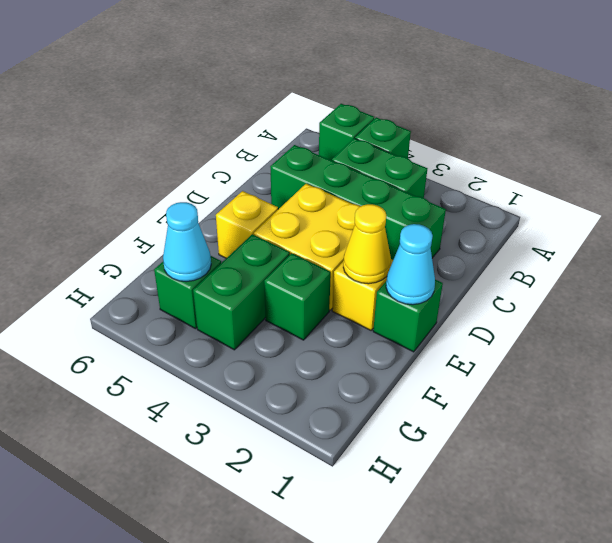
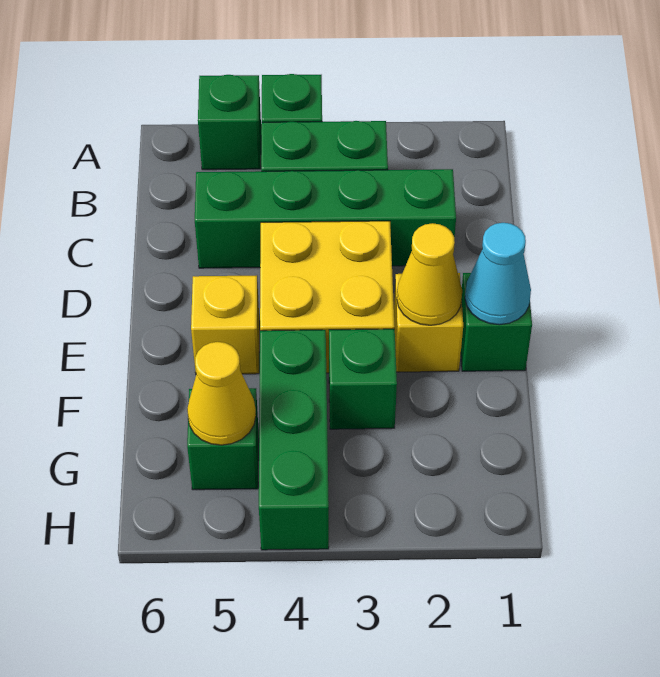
green brick F4:G4 level 1 -> green brick F4:H4 level 1
cyan cone G5 level 2 -> yellow cone G5 level 2

